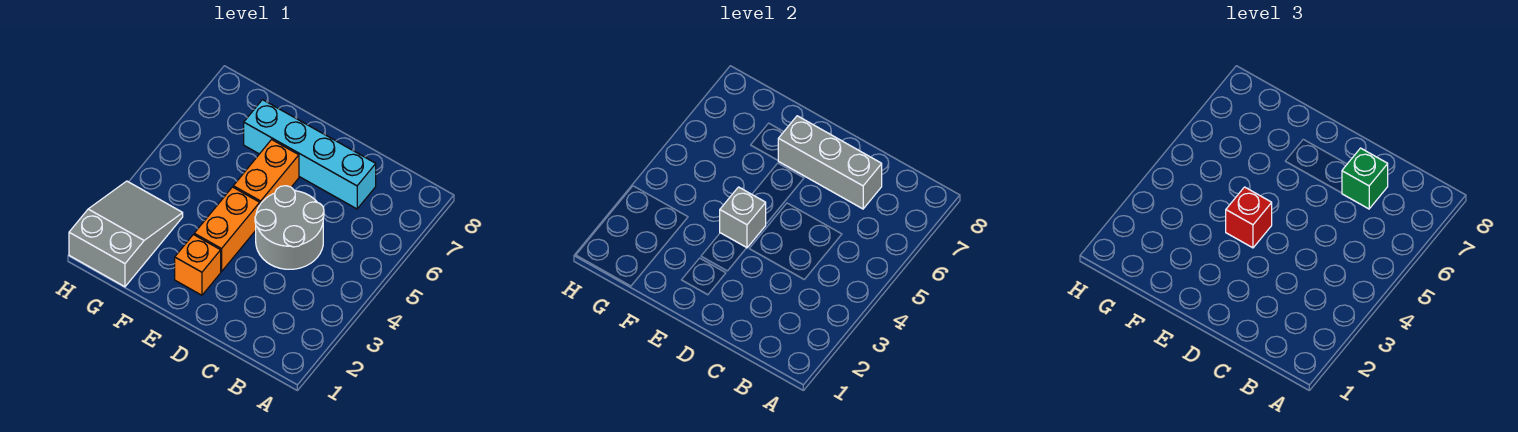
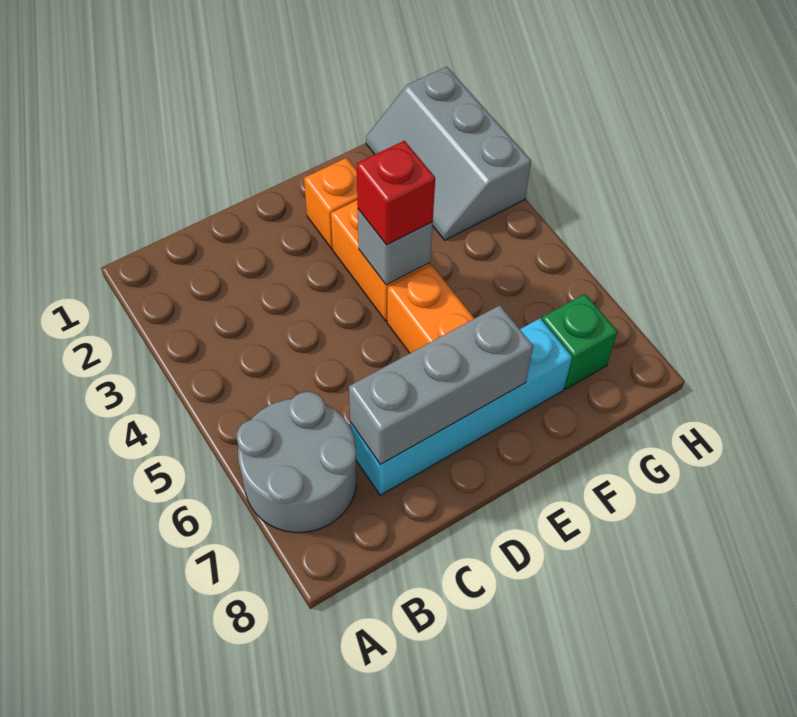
grey round brick C4:D5 level 1 -> grey round brick A6:B7 level 1
green brick C7 level 3 -> green brick G7 level 1
grey slope G1:H3 level 1 top 1 -> grey slope G1:H3 level 1 top H

